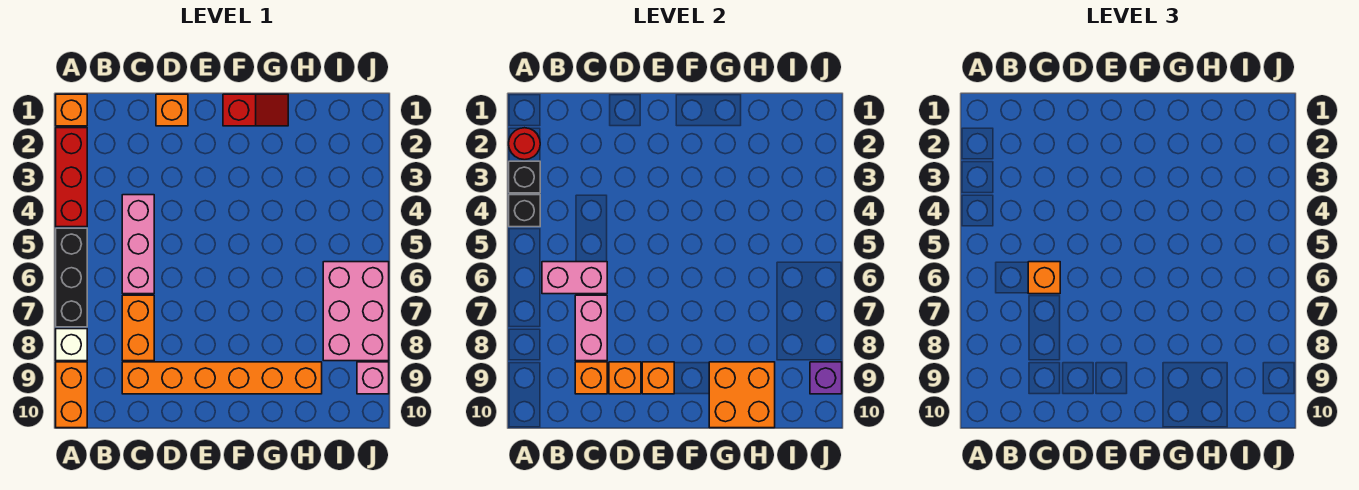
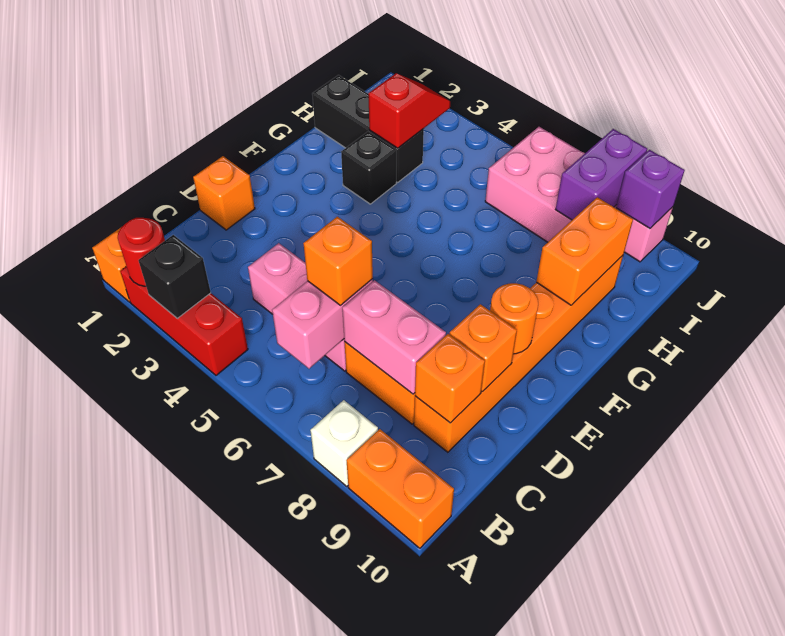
black brick A4 level 2 -> black brick G3 level 1
black brick A5:A7 level 1 -> black brick H1:H3 level 1
orange brick E9 level 2 -> orange round brick E9 level 2
red slope F1:G1 level 1 top F -> red slope H3:I3 level 2 top H
orange brick G9:H10 level 2 -> orange brick G9:H9 level 2
none -> purple brick I8:J8 level 2

